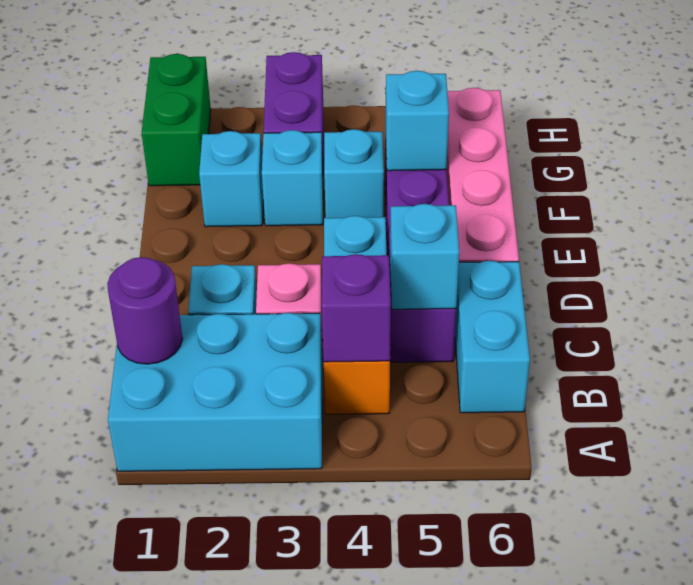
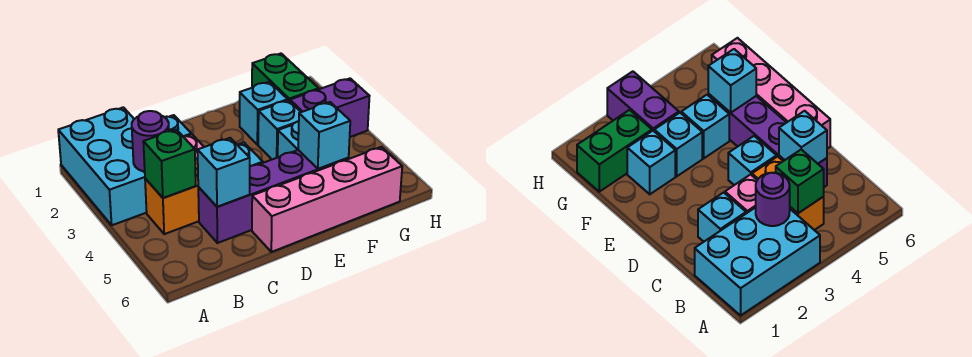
purple round brick B1 level 2 -> purple round brick B3 level 2
purple brick B4 level 2 -> green brick B4 level 2
cyan brick B6:C6 level 1 -> none
green brick G1:H1 level 1 -> green brick G1:G2 level 1

